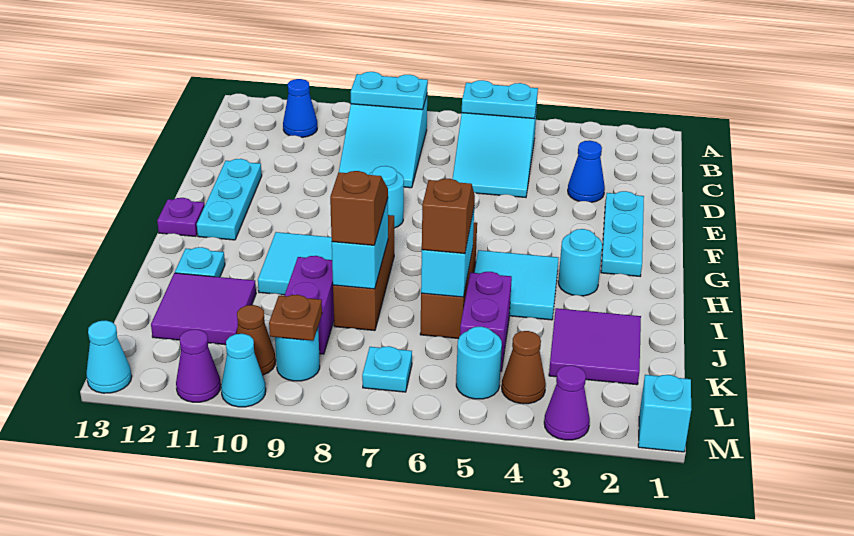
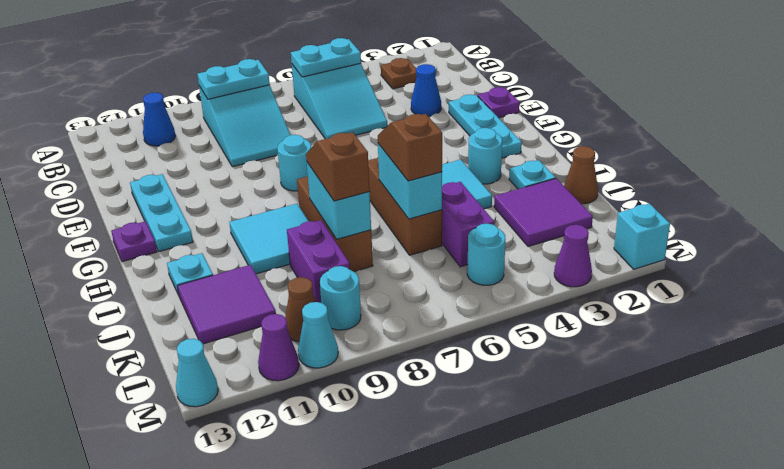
none -> purple plate E1 level 1
brown cone L4 level 1 -> brown cone J1 level 1
cyan plate L7 level 1 -> cyan plate I2 level 1
brown plate L9 level 2 -> brown plate B3 level 1

